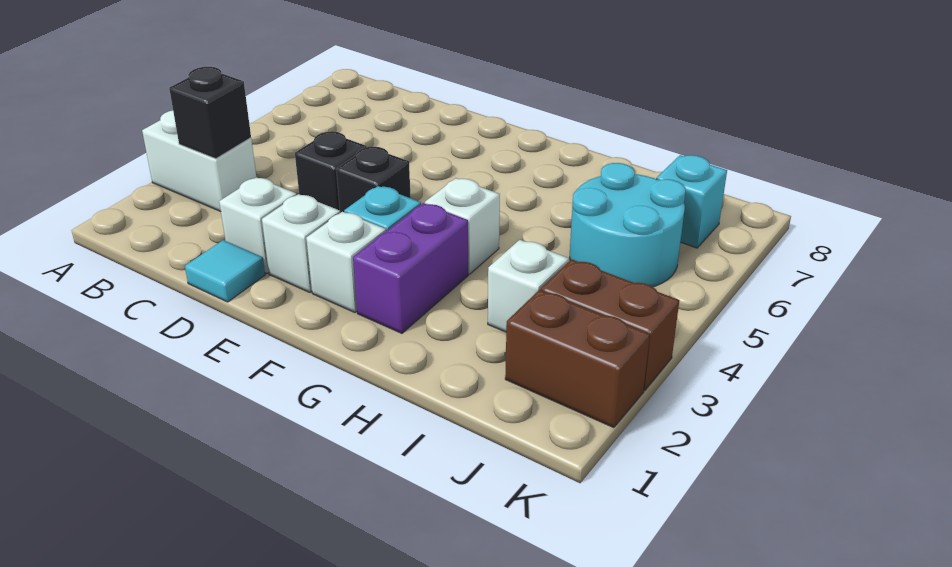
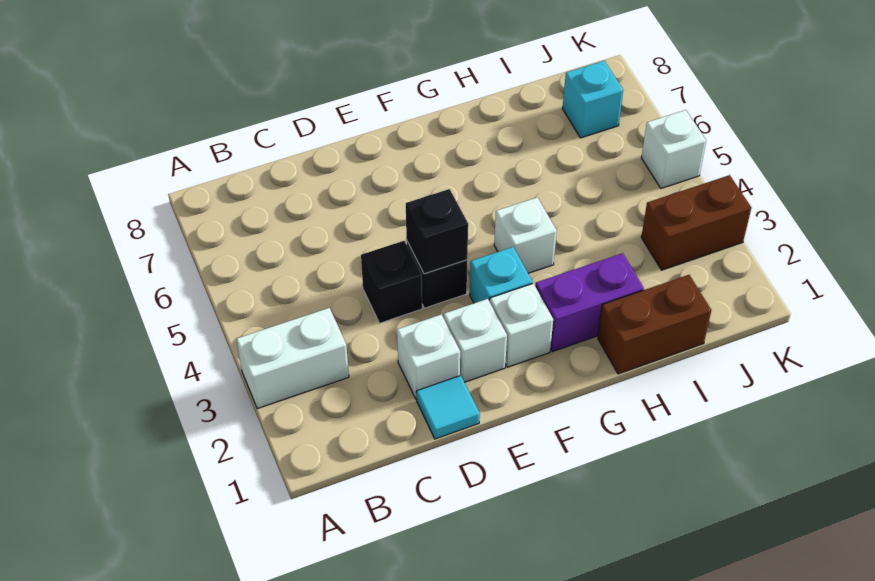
black brick B3 level 2 -> black brick E4 level 2
purple brick G2:G3 level 1 -> purple brick G2:H2 level 1
white brick I3 level 1 -> white brick K5 level 1
cyan round brick I5:J6 level 1 -> none
brown brick J2:K2 level 1 -> brown brick H1:I1 level 1

